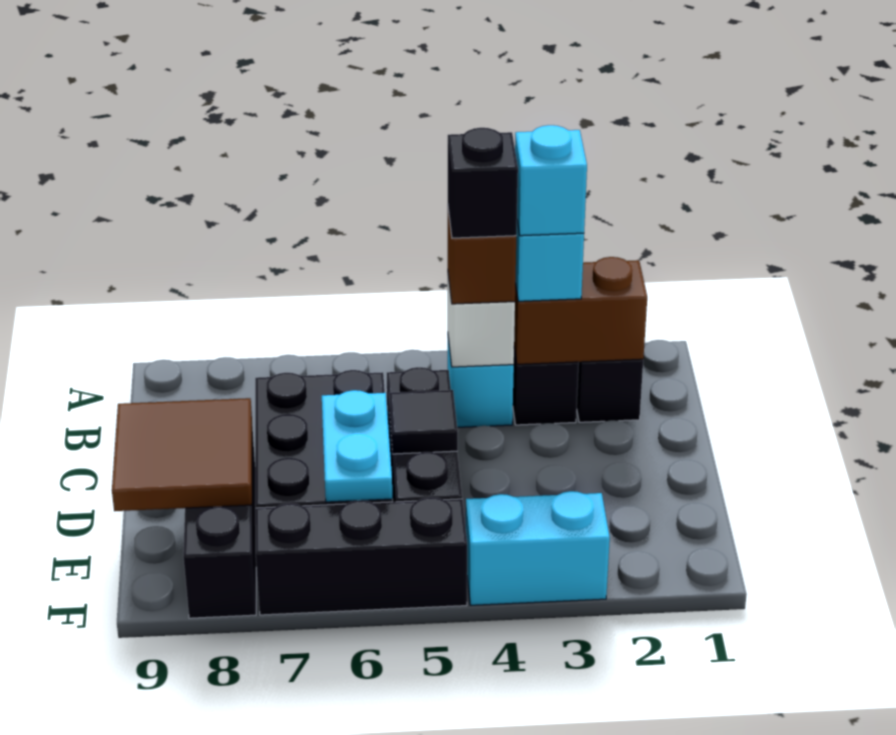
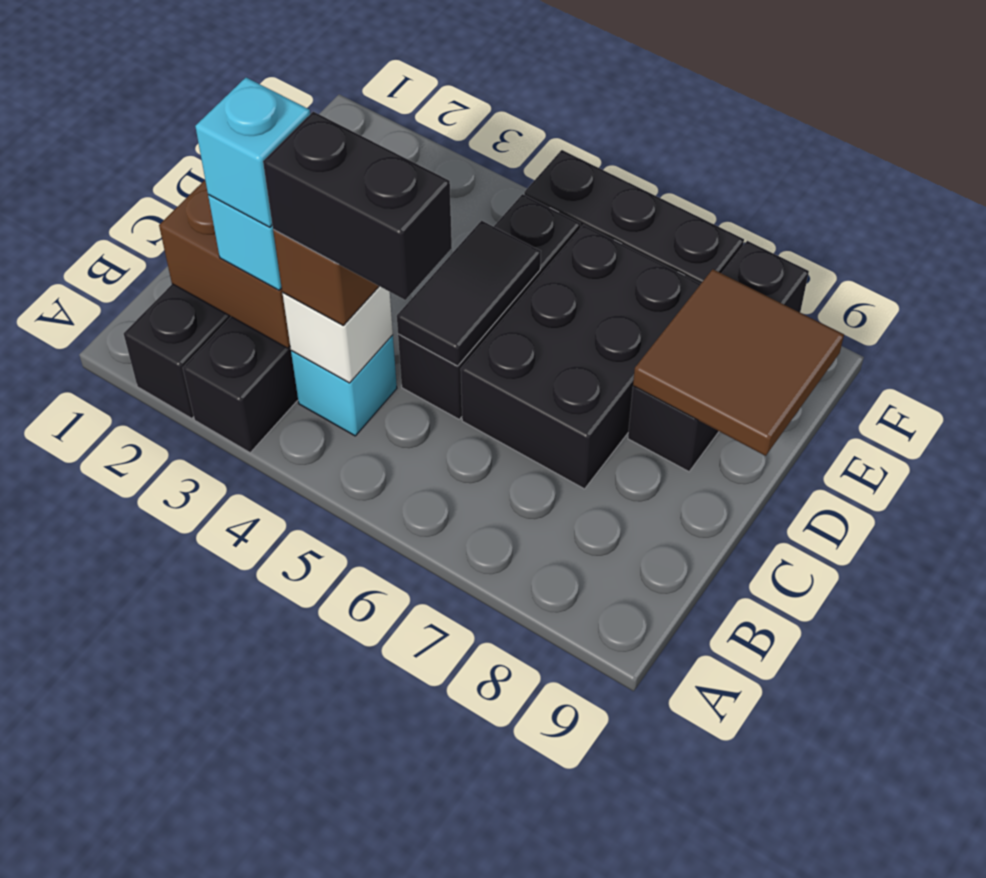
black brick B4 level 4 -> black brick B4:B5 level 4
black tile D5 level 2 -> black tile C5:D5 level 2
cyan plate D6:E6 level 2 -> none
cyan brick F3:F4 level 1 -> none

